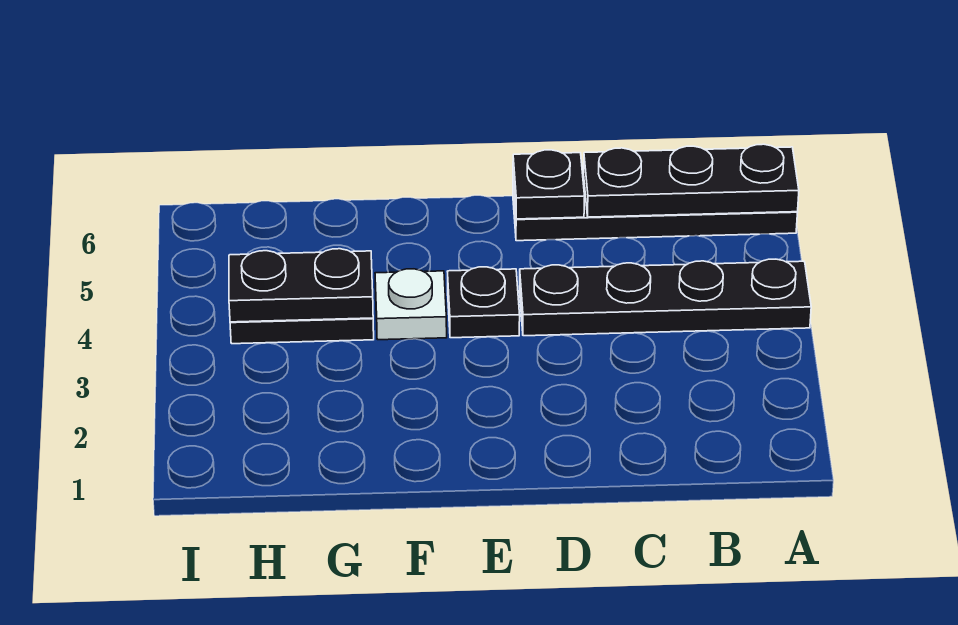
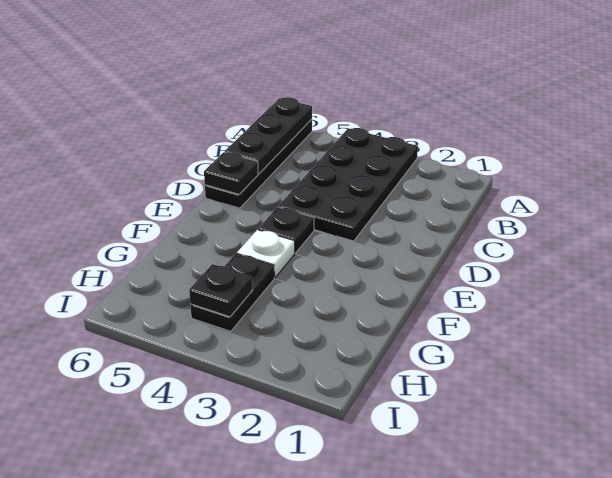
black plate A4:D4 level 1 -> black plate A3:D4 level 1
black plate G4:H4 level 2 -> black plate H4 level 2

